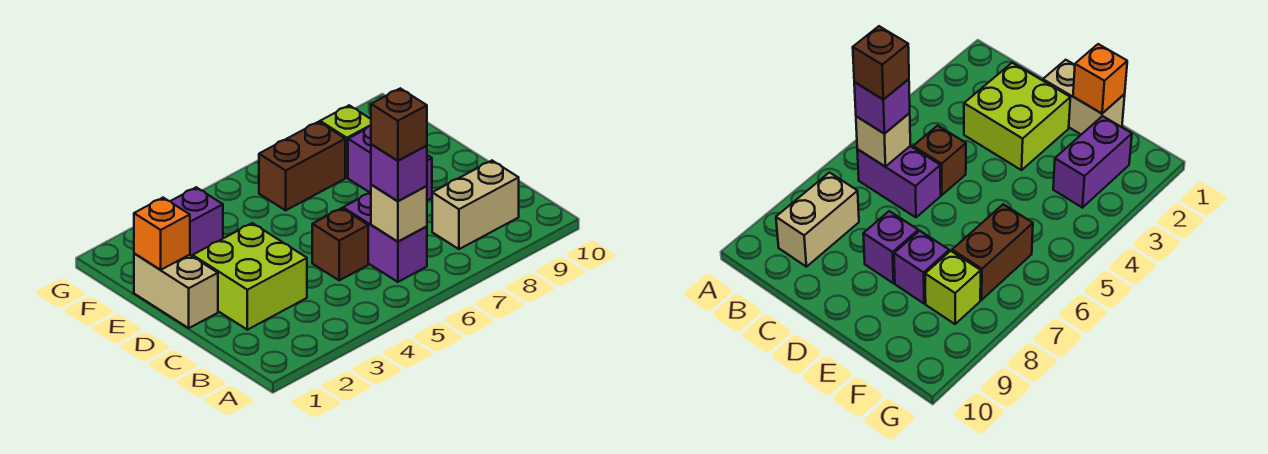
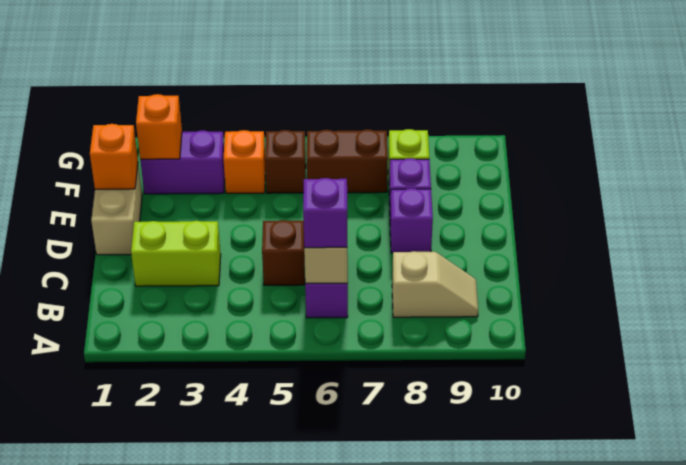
brown brick B6 level 4 -> brown brick F5 level 1
tan brick B8:B9 level 1 -> tan slope B8:B9 level 1 top 8
lime brick C2:D3 level 1 -> lime brick C2:C3 level 1
none -> orange brick F2 level 2
none -> orange brick F4 level 1

